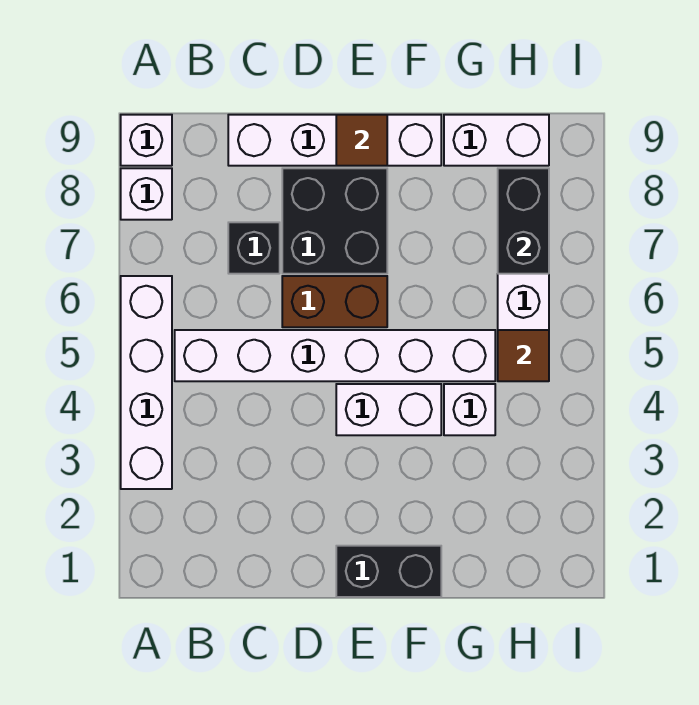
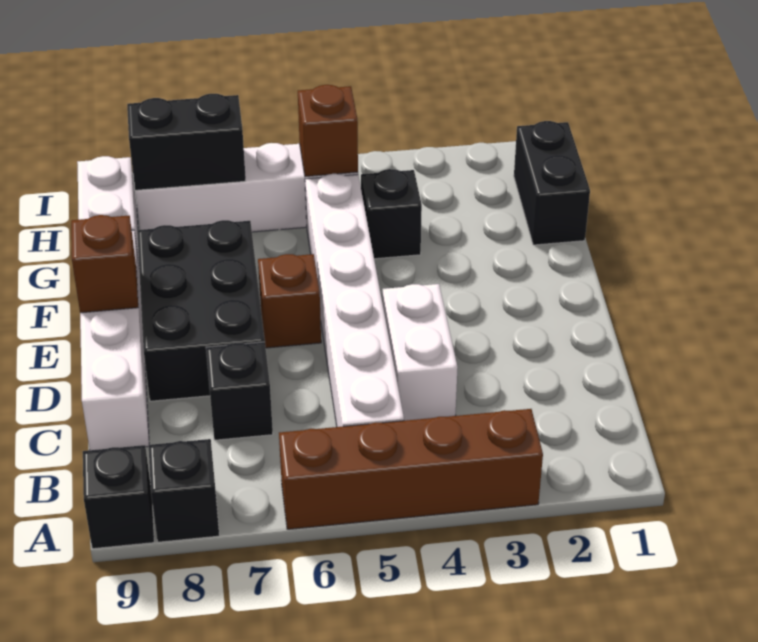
white brick A3:A6 level 1 -> brown brick A3:A6 level 1
white brick A8 level 1 -> black brick A8 level 1
white brick A9 level 1 -> black brick A9 level 1
brown brick D6:E6 level 1 -> brown brick E6 level 1
black brick D7:E8 level 1 -> black brick D7:F8 level 1
black brick E1:F1 level 1 -> black brick G1:H1 level 1
white brick E4:F4 level 1 -> white brick C4:D4 level 1
brown tile E9 level 2 -> brown brick E9 level 2
white brick G4 level 1 -> black brick G4 level 1
brown tile H5 level 2 -> brown brick H5 level 2

